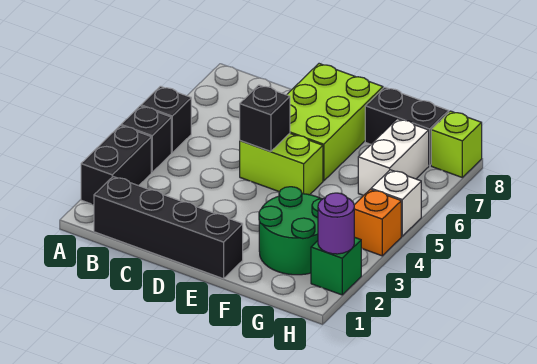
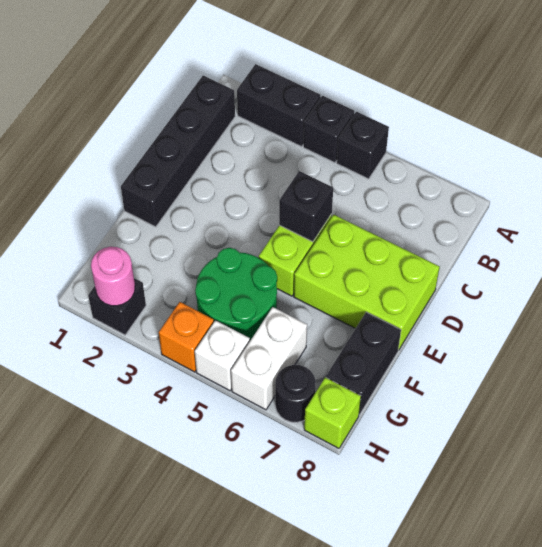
green round brick F2:G3 level 1 -> green round brick F4:G5 level 1
white brick G6:G7 level 1 -> white brick G6:H6 level 1
green brick H2 level 1 -> black brick H2 level 1
purple round brick H2 level 2 -> pink round brick H2 level 2
none -> black round brick H7 level 1

